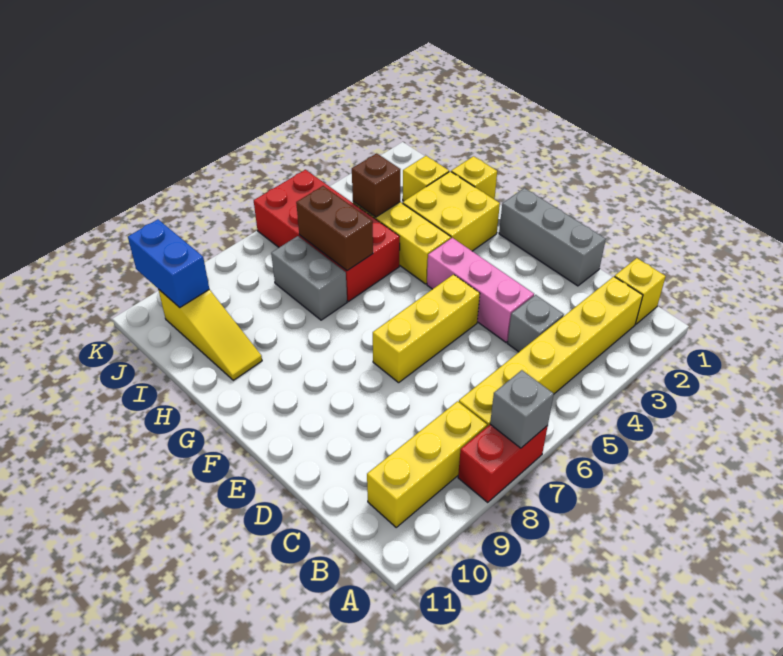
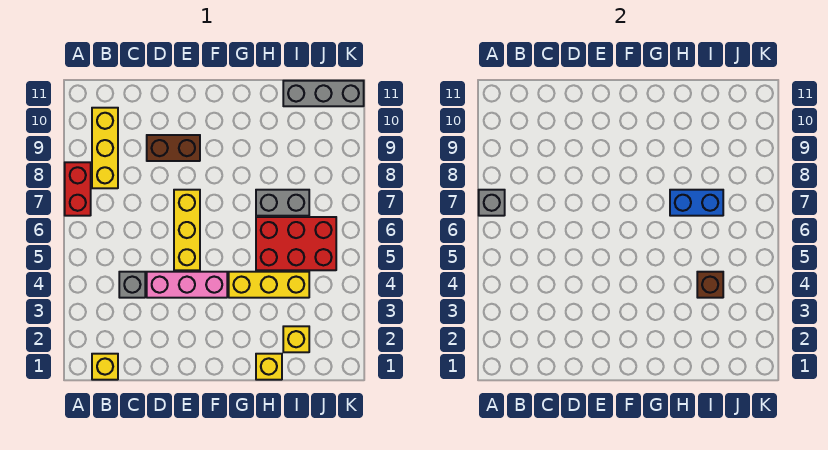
yellow brick B2:B7 level 1 -> none
grey brick D1:F1 level 1 -> grey brick I11:K11 level 1
yellow brick G2:H3 level 1 -> none
red brick H5:K6 level 1 -> red brick H5:J6 level 1
brown brick H6:I6 level 2 -> brown brick D9:E9 level 1
yellow slope H10:J10 level 1 top J -> none
blue brick J10:K10 level 2 -> blue brick H7:I7 level 2

